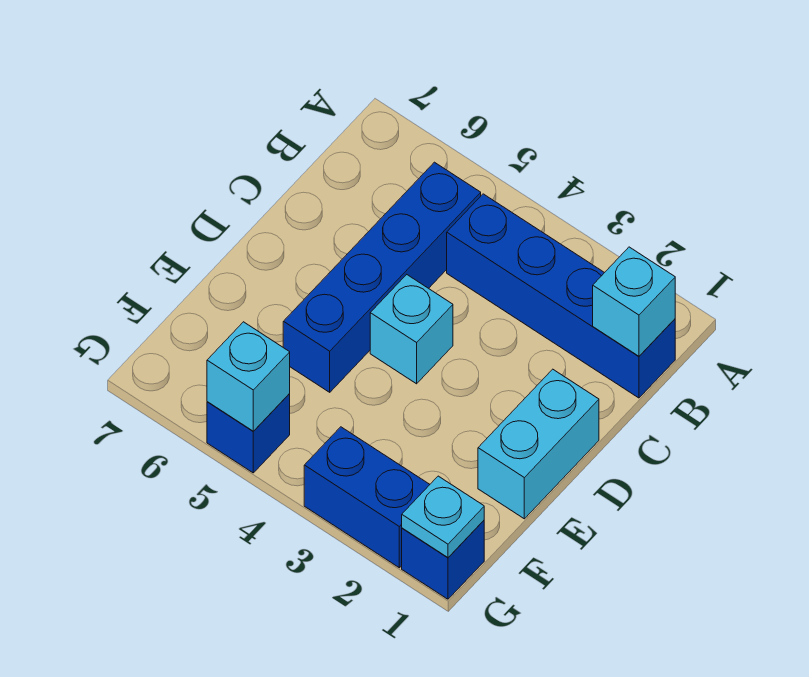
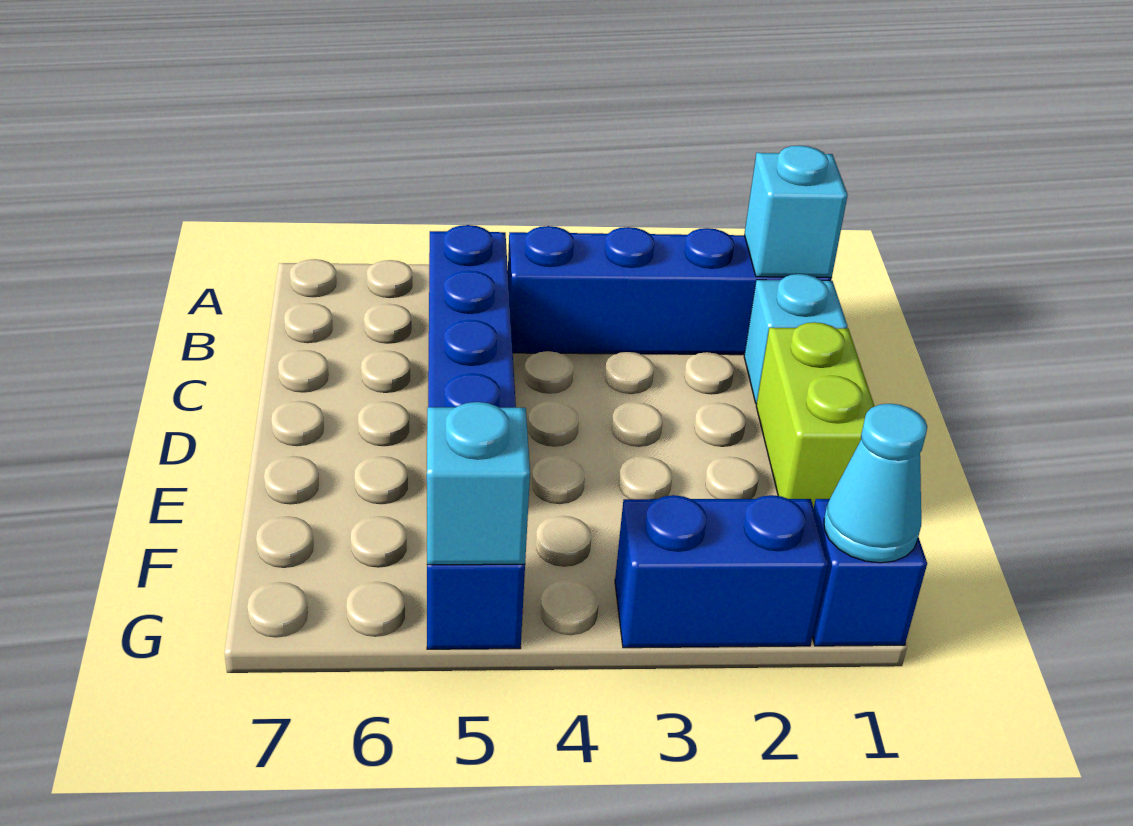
cyan brick D1:E1 level 1 -> lime brick D1:E1 level 1
cyan brick D4 level 1 -> cyan brick C1 level 1
cyan plate G1 level 2 -> cyan cone G1 level 2

